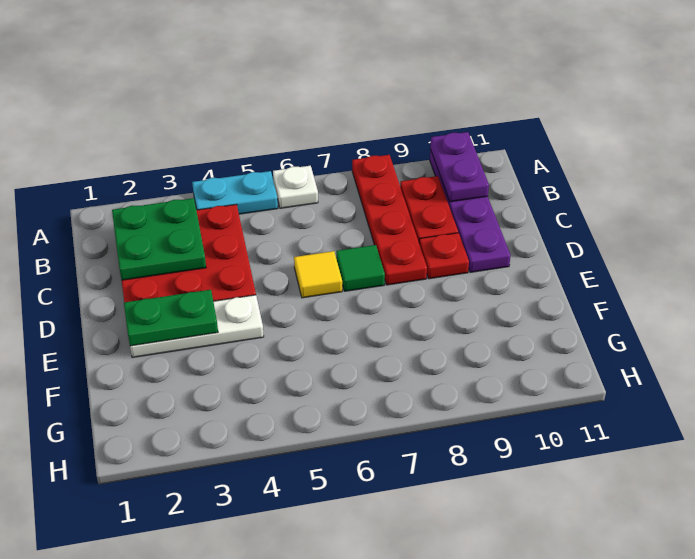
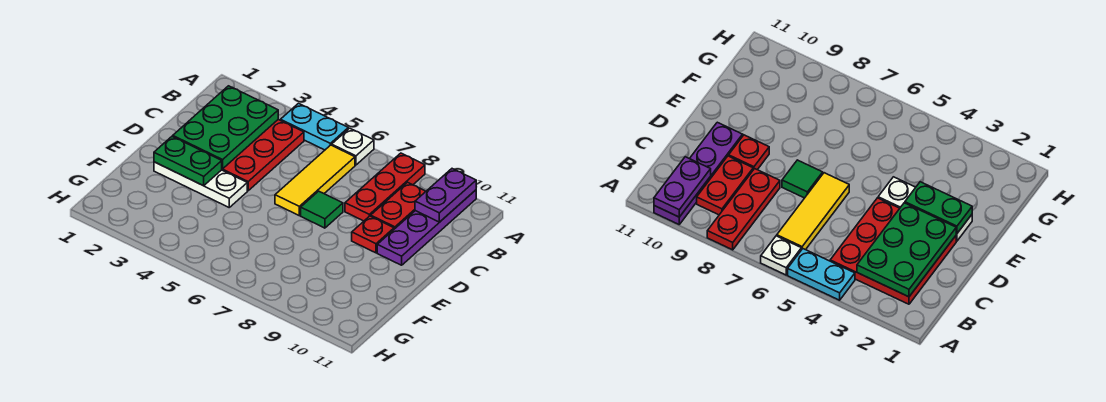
red plate A8:D8 level 1 -> red plate A8:C8 level 1
green plate B2:C3 level 2 -> green plate B2:D3 level 2
yellow tile D6 level 1 -> yellow tile B6:D6 level 1

